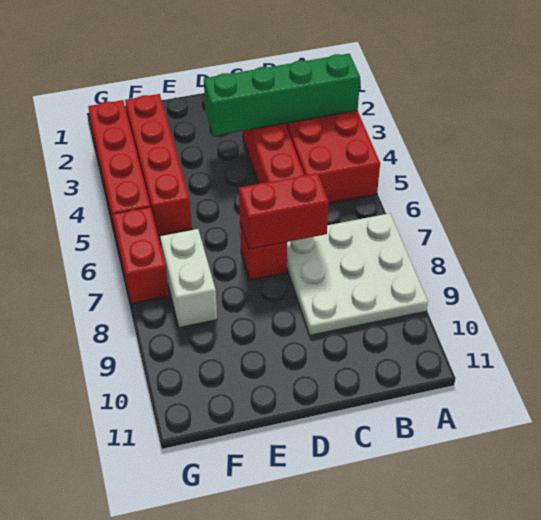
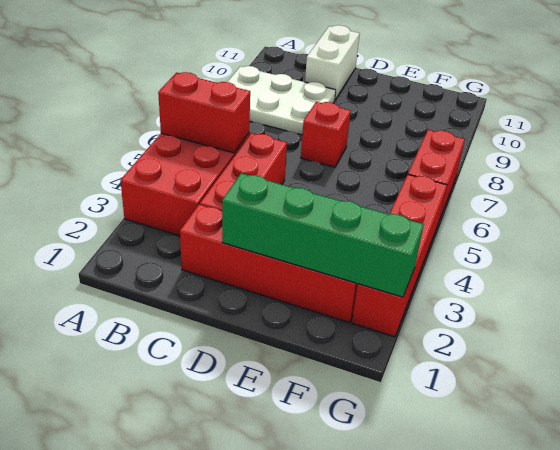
green brick A3:D3 level 2 -> green brick D2:G2 level 2
white plate A7:C9 level 1 -> white plate A8:C9 level 1
red brick C7:D7 level 2 -> red brick A5:B5 level 2
red brick F2:F5 level 1 -> red brick C2:F2 level 1
white brick F7:F8 level 1 -> white brick C10:C11 level 1

